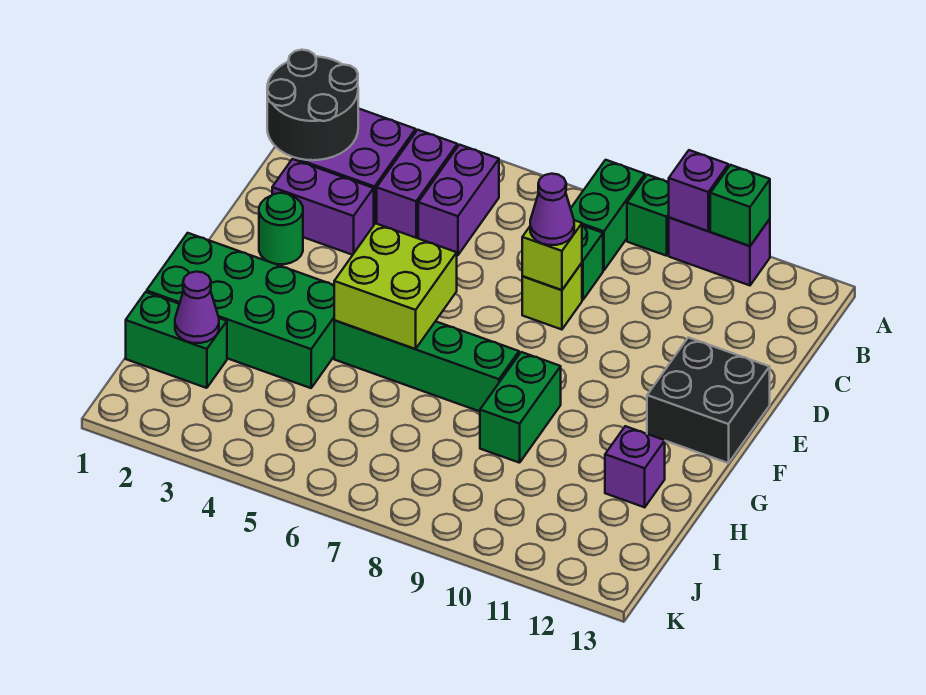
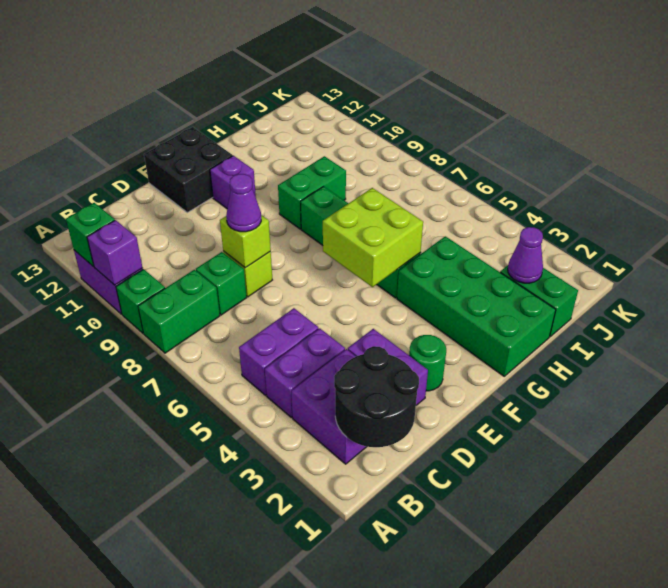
purple brick H12 level 1 -> purple brick F11 level 1

